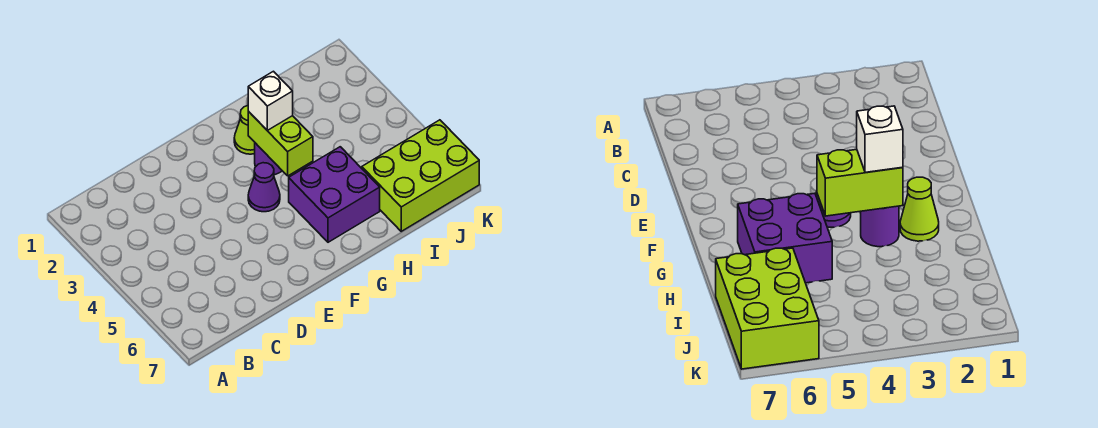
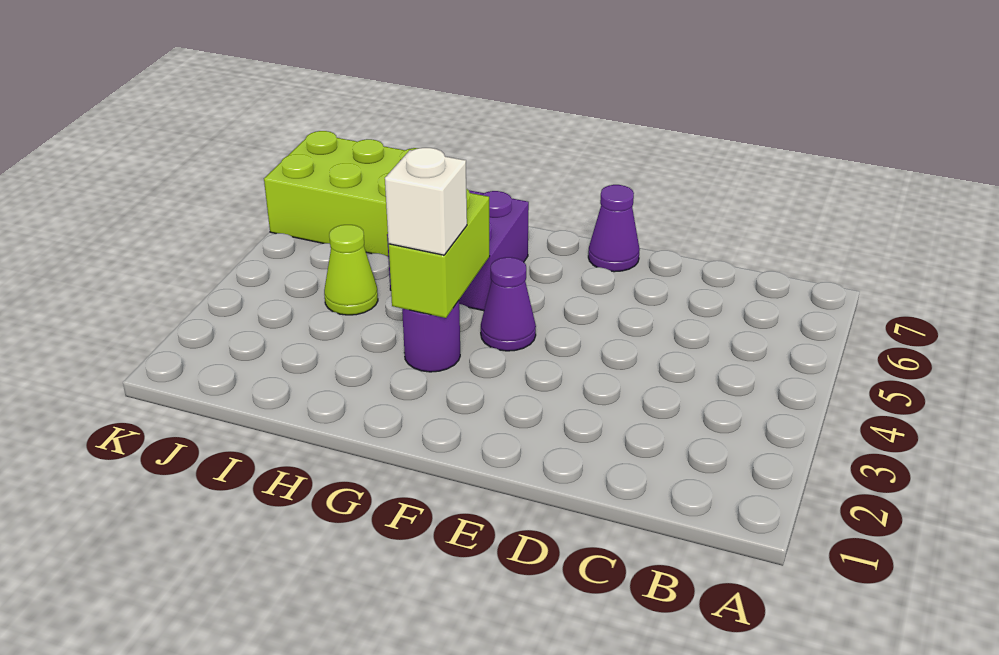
none -> purple cone E7 level 1
lime cone G2 level 1 -> lime cone I4 level 1

